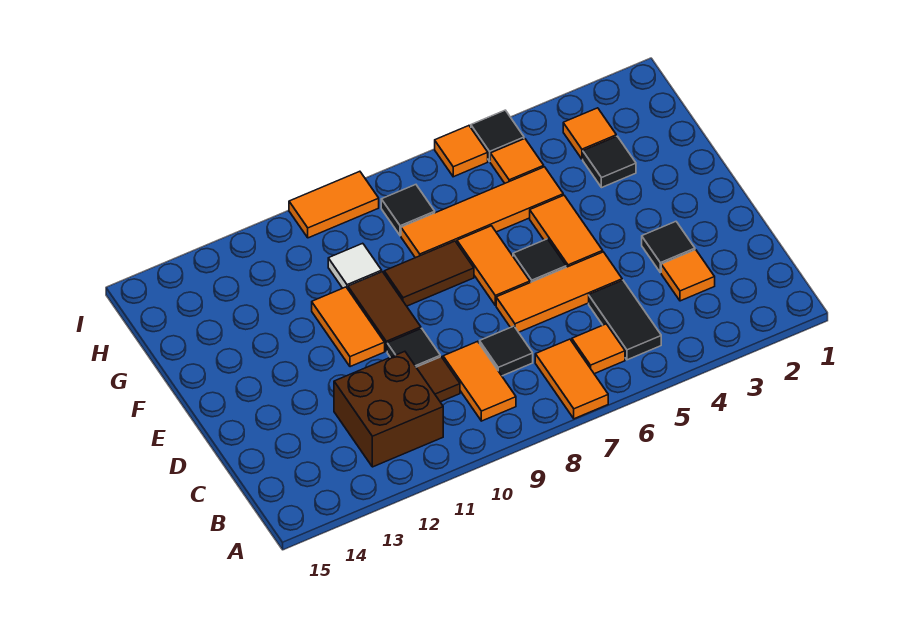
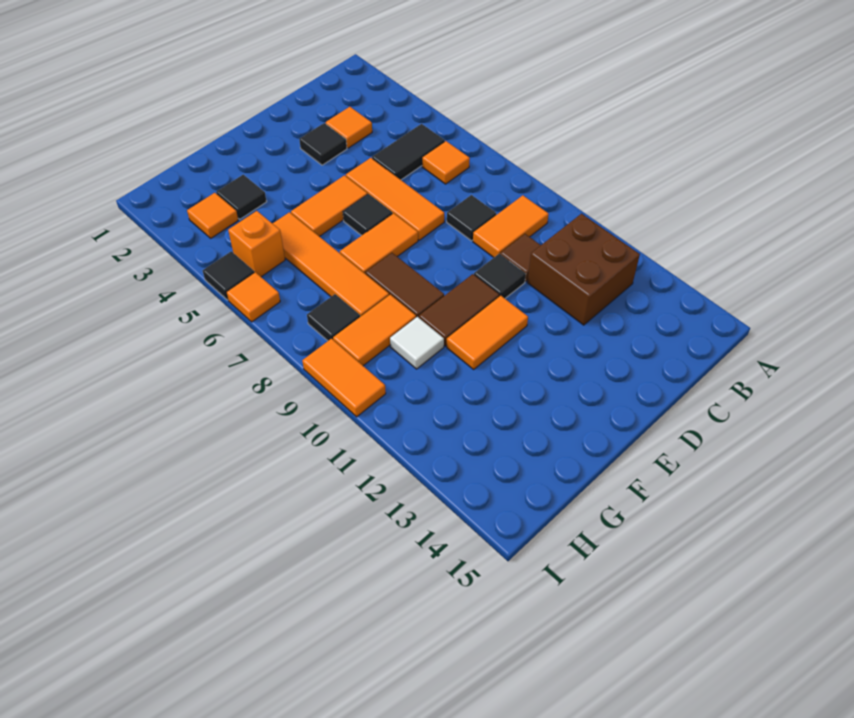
orange tile A7:B7 level 1 -> orange tile G9:H9 level 1
orange tile H5 level 1 -> orange brick H5 level 1

